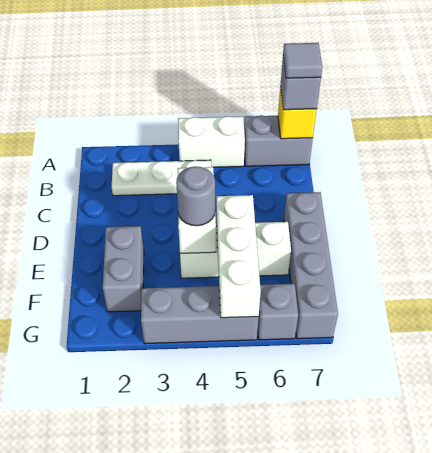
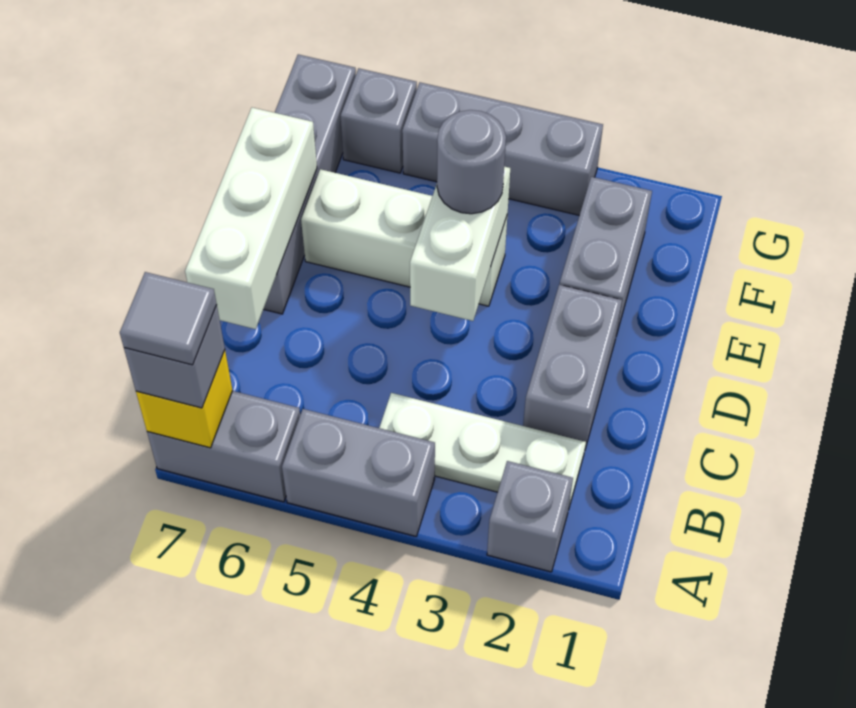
none -> grey brick A2 level 1
white brick A4:A5 level 1 -> grey brick A4:A5 level 1
none -> grey brick C2:D2 level 1
white brick E5:G5 level 2 -> white brick C7:E7 level 2

